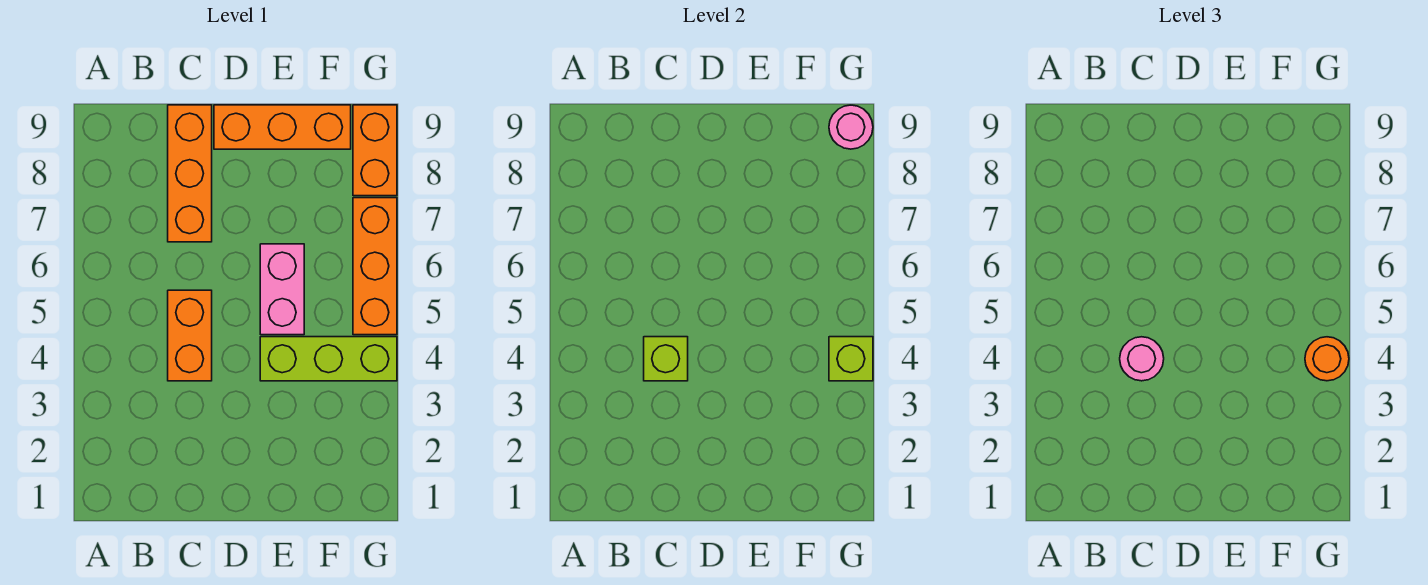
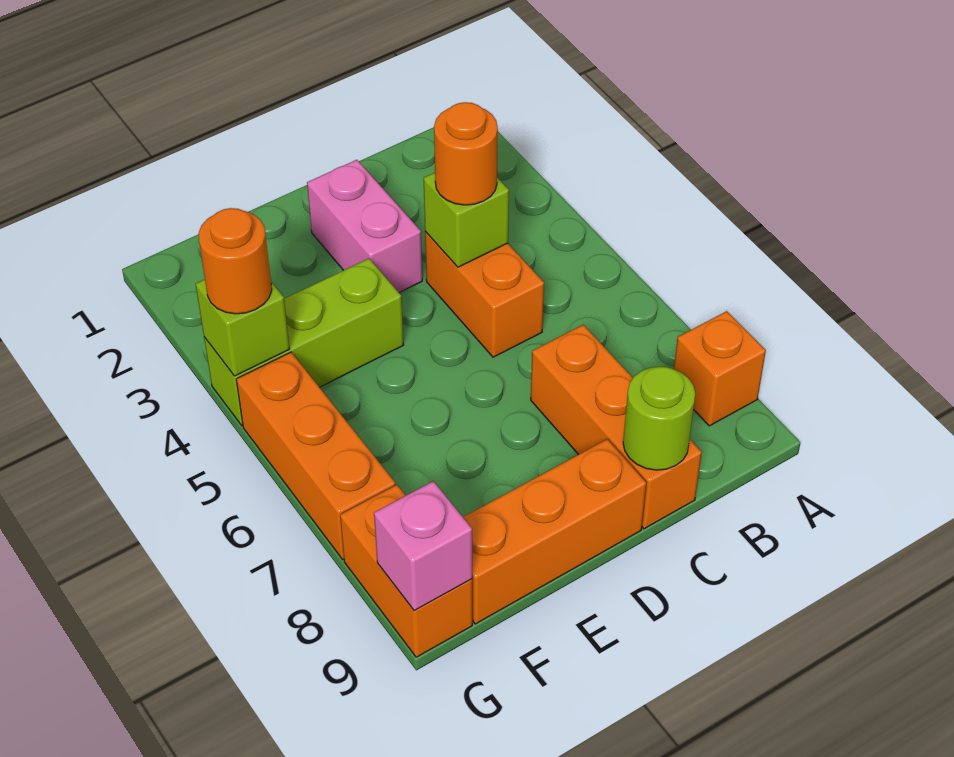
none -> orange brick A8 level 1
pink round brick C4 level 3 -> orange round brick C4 level 3
none -> lime round brick C9 level 2
pink brick E5:E6 level 1 -> pink brick D2:D3 level 1
pink round brick G9 level 2 -> pink brick G9 level 2

